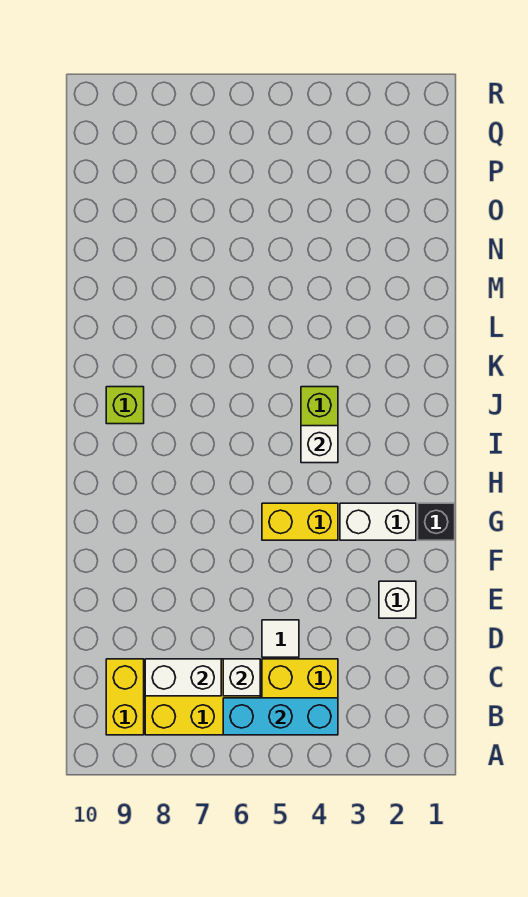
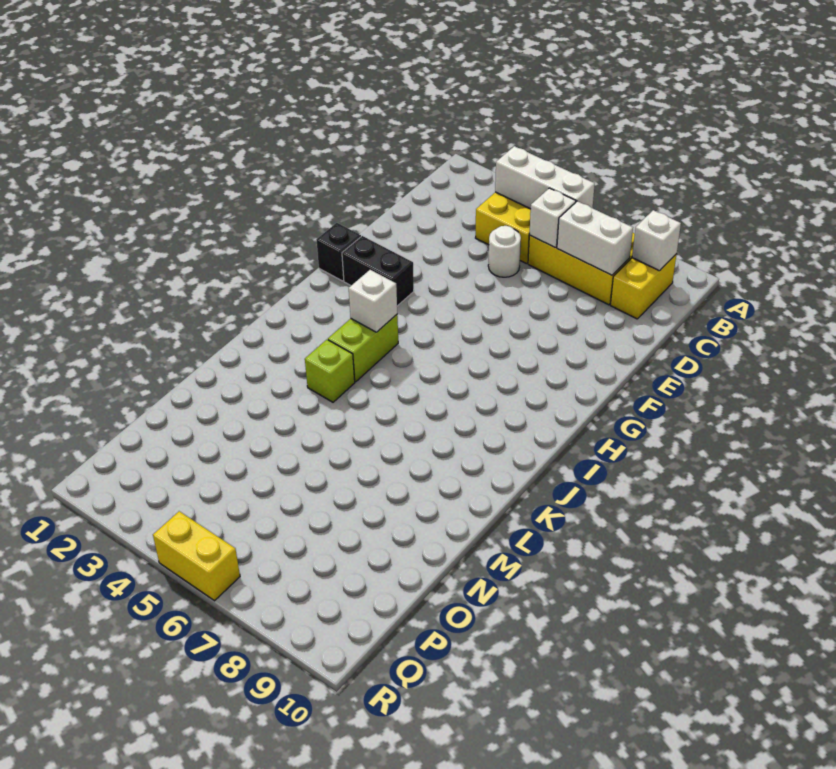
cyan brick B4:B6 level 2 -> white brick B4:B6 level 2
white tile D5 level 1 -> white round brick D5 level 1
white brick E2 level 1 -> white brick B9 level 2
white brick G2:G3 level 1 -> black brick G2:G3 level 1
yellow brick G4:G5 level 1 -> yellow brick R5:R6 level 1
lime brick J9 level 1 -> lime brick K4 level 1

